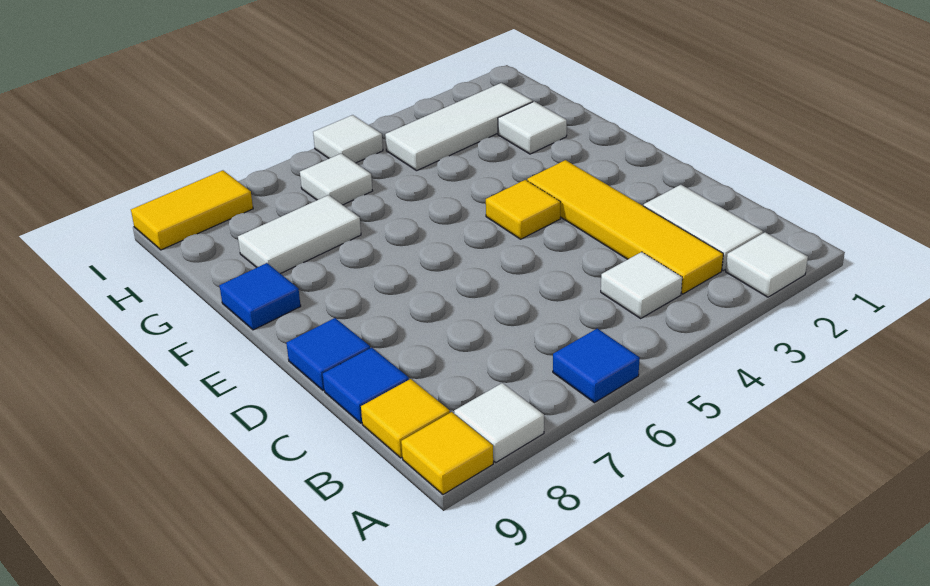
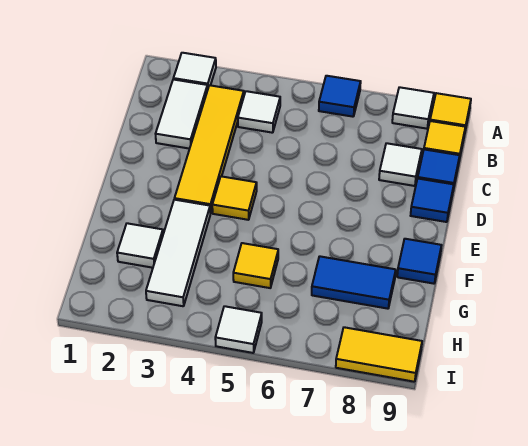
none -> yellow tile G5 level 1
white tile G7:G8 level 1 -> blue tile G7:G8 level 1
white tile H2:H4 level 1 -> white tile F3:H3 level 1
white tile H6 level 1 -> white tile C8 level 1

